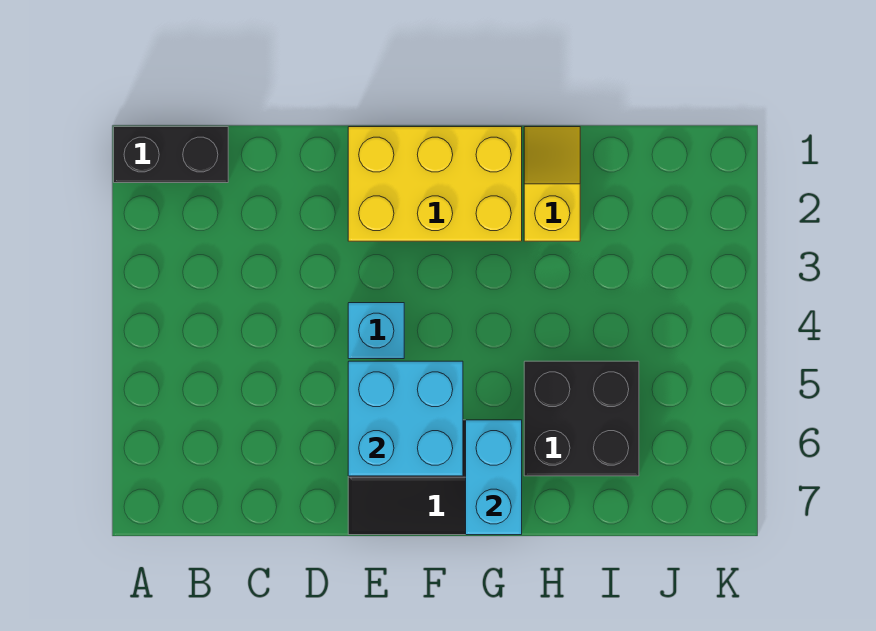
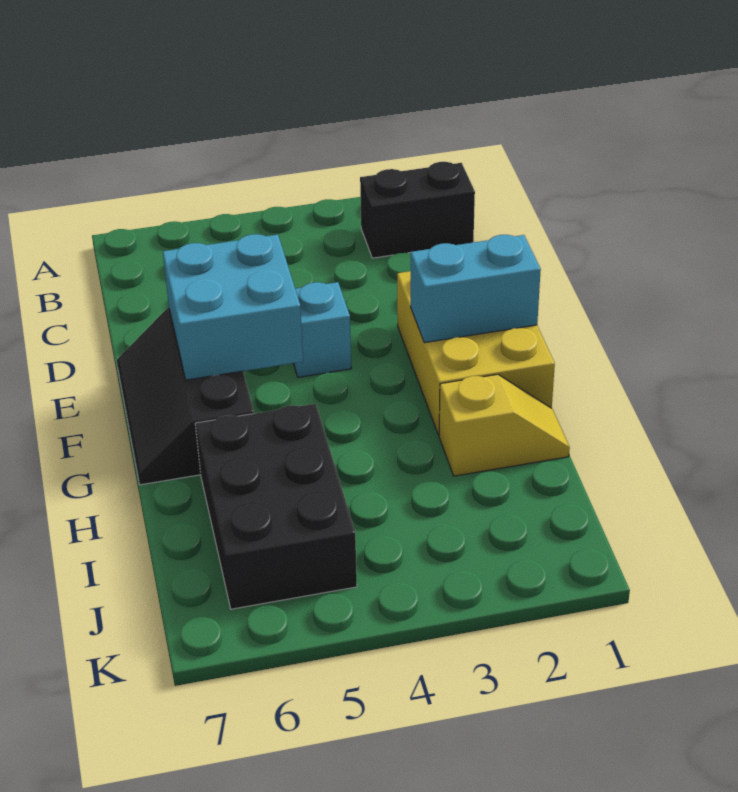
black brick A1:B1 level 1 -> black brick B1:B2 level 1
cyan brick G6:G7 level 2 -> cyan brick F1:F2 level 2
black brick H5:I6 level 1 -> black brick H5:J6 level 1

